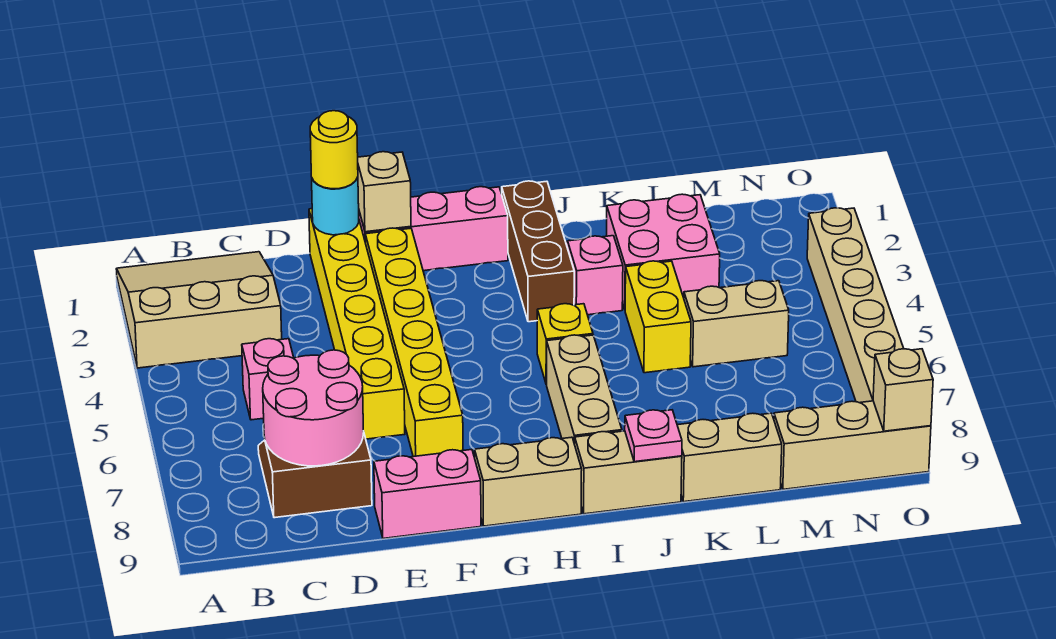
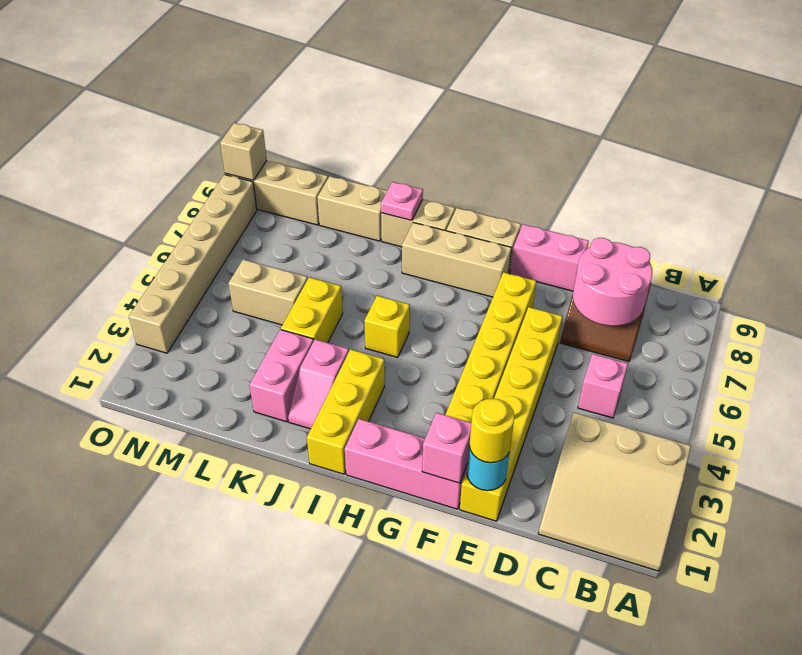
tan brick F1 level 2 -> pink brick F1 level 2
brown brick I1:I3 level 1 -> yellow brick I1:I3 level 1
tan brick I6:I8 level 1 -> tan brick G8:I8 level 1
pink brick K2:L3 level 1 -> pink brick K2:K3 level 1

